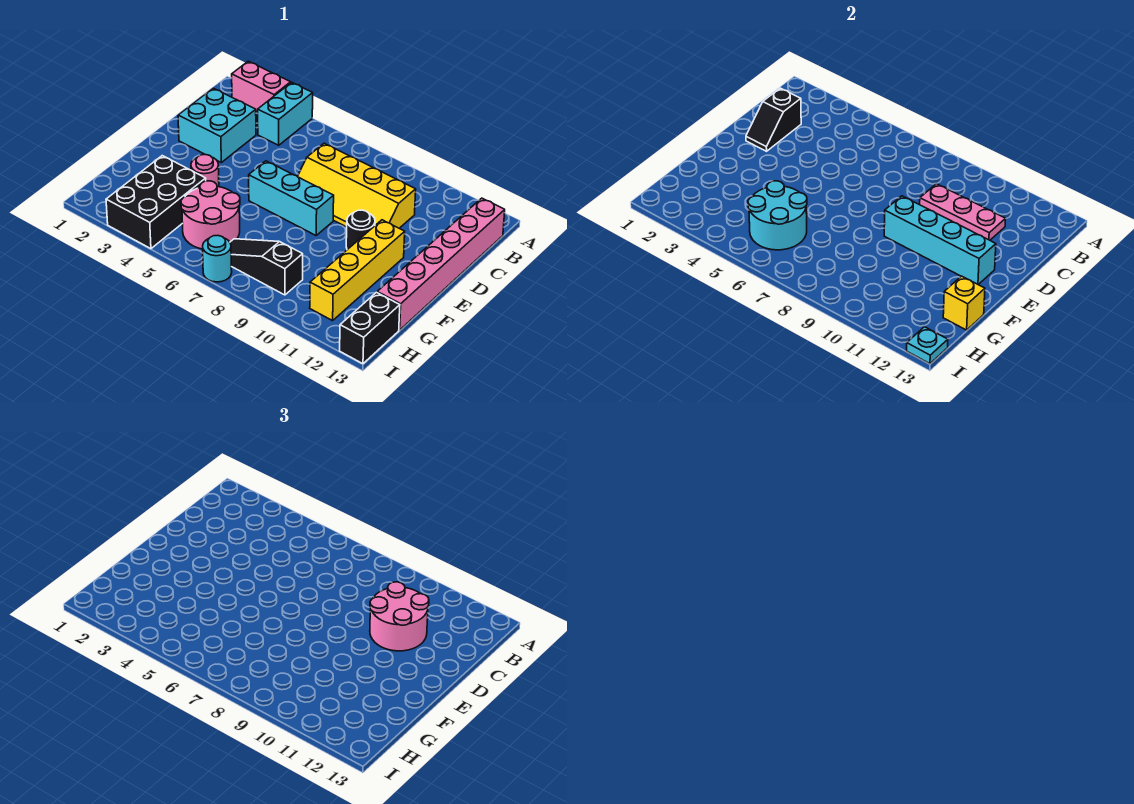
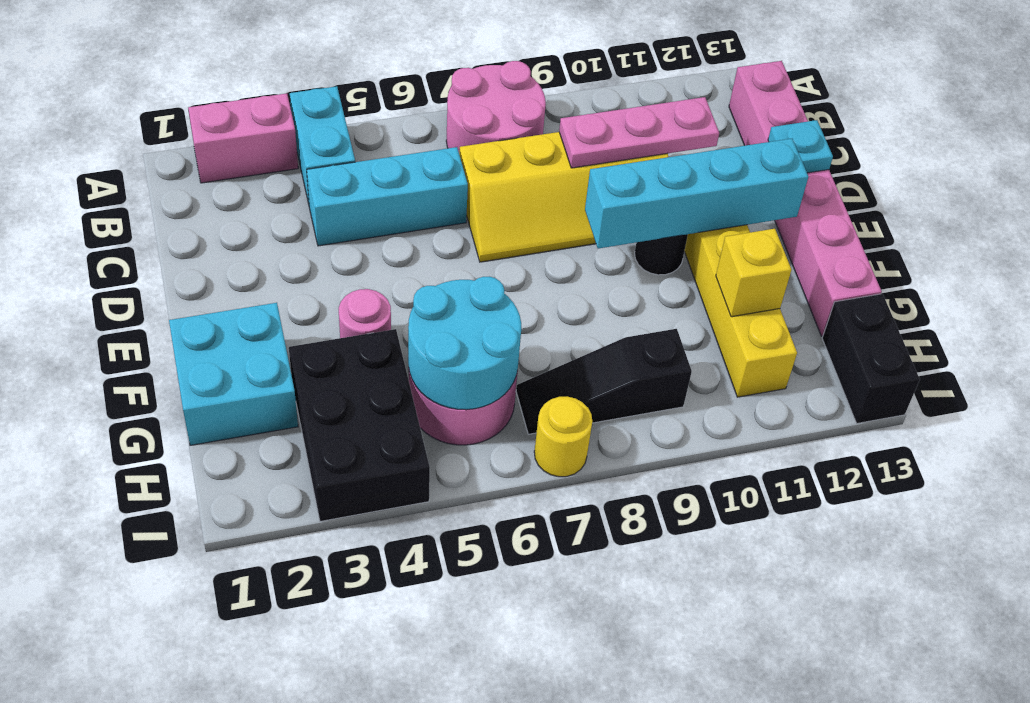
cyan brick C2:D3 level 1 -> cyan brick F1:G2 level 1
black slope C2:D2 level 2 top C -> none
pink round brick C10:D11 level 3 -> pink round brick A7:B8 level 1
cyan brick E6:E8 level 1 -> cyan brick C4:C6 level 1
yellow brick G13 level 2 -> yellow brick G11 level 2
cyan round brick I7 level 1 -> yellow round brick I7 level 1
cyan plate I13 level 2 -> cyan plate D13 level 2

